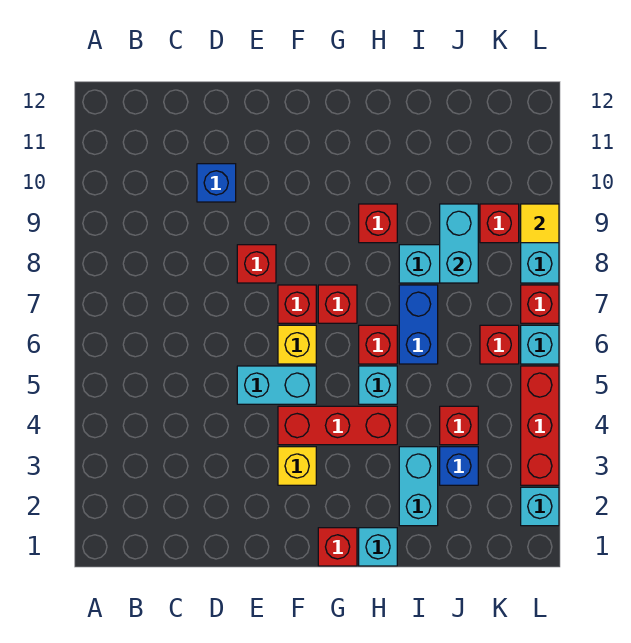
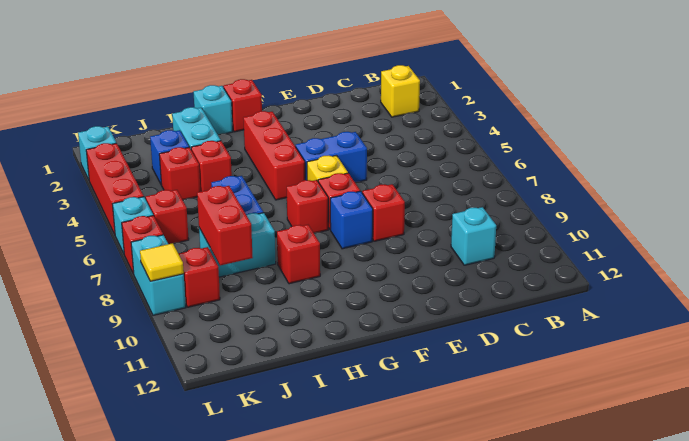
blue brick D10 level 1 -> blue brick F8 level 1
cyan brick E5:F5 level 1 -> blue brick E5:F5 level 1
yellow brick F3 level 1 -> yellow brick B2 level 1
red brick F4:H4 level 1 -> red brick G3:G5 level 1
cyan brick H5 level 1 -> cyan brick C10 level 1
red brick H6 level 1 -> red brick I4 level 1
cyan brick J8:J9 level 2 -> red brick J8:J9 level 2

